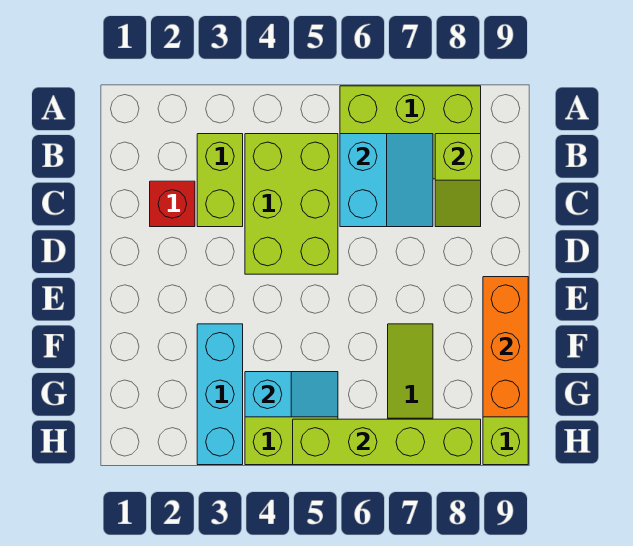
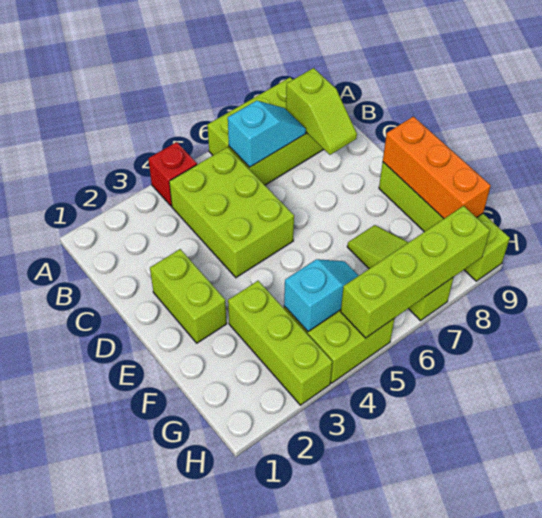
lime brick B3:C3 level 1 -> lime brick D2:E2 level 1
cyan slope B6:C7 level 2 top 6 -> cyan slope B6:B7 level 2 top 6
red brick C2 level 1 -> red brick A4 level 1
cyan brick F3:H3 level 1 -> lime brick F3:H3 level 1

